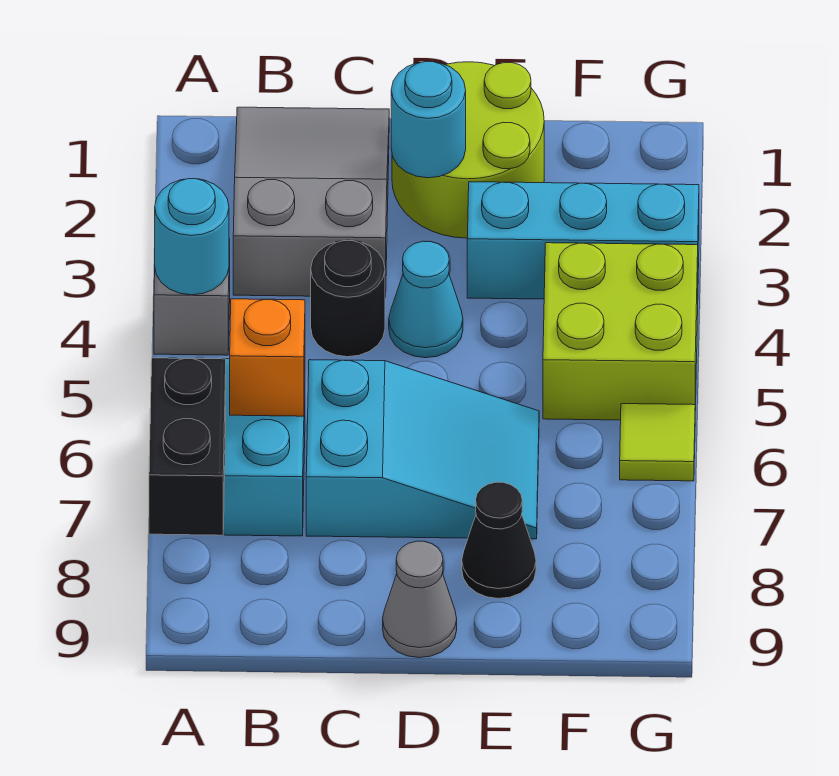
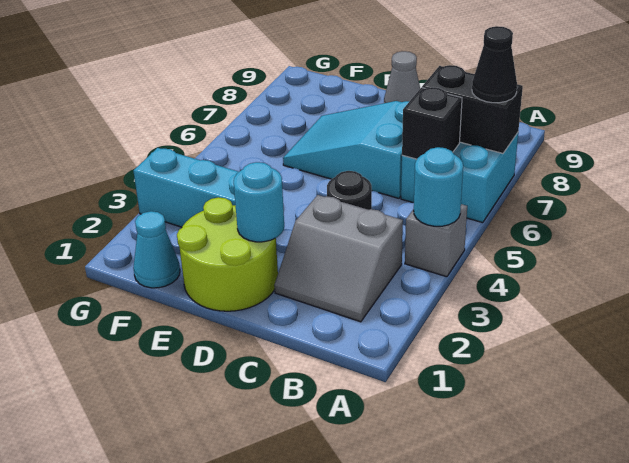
black brick A7:A8 level 2 -> black brick A7:B7 level 2
grey slope B1:C3 level 1 top 3 -> grey slope B2:C3 level 1 top 3
orange brick B6 level 2 -> black brick B6 level 2
cyan cone D4 level 1 -> cyan cone F1 level 1
black cone E8 level 1 -> black cone A7 level 3
lime brick F4:G5 level 1 -> none
lime tile G6 level 1 -> none

